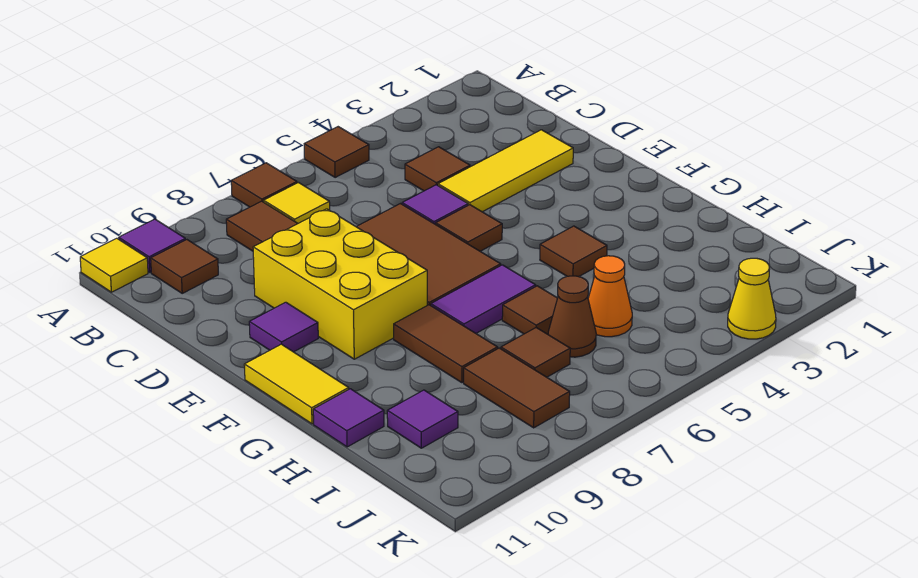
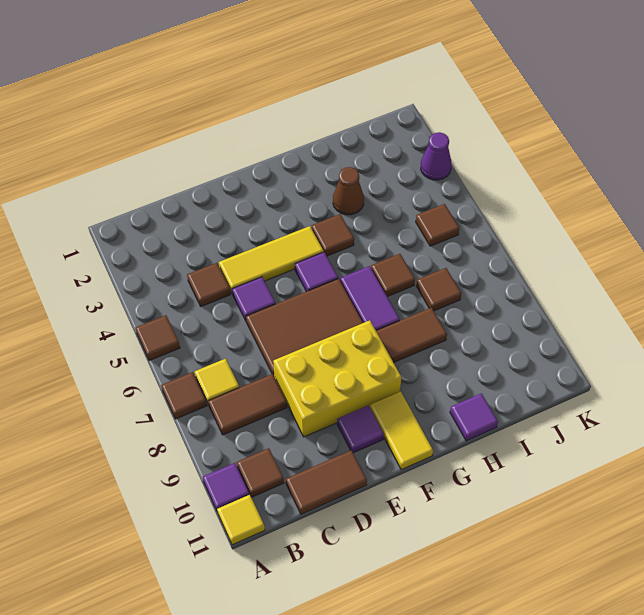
yellow tile D2:D4 level 1 -> yellow tile D4:F4 level 1
brown tile E5 level 1 -> brown tile J5 level 1
yellow tile F11:G11 level 1 -> yellow tile F10:F11 level 1
orange cone I5 level 1 -> none
brown cone I6 level 1 -> brown cone H3 level 1
brown tile I8:J8 level 1 -> brown tile C11:D11 level 1
purple tile I10 level 1 -> purple tile F5 level 1
yellow cone K3 level 1 -> purple cone K3 level 1

